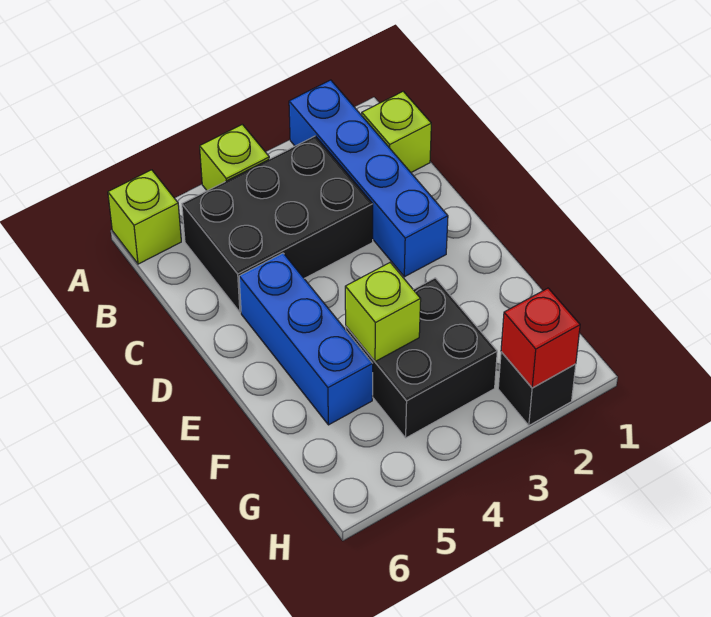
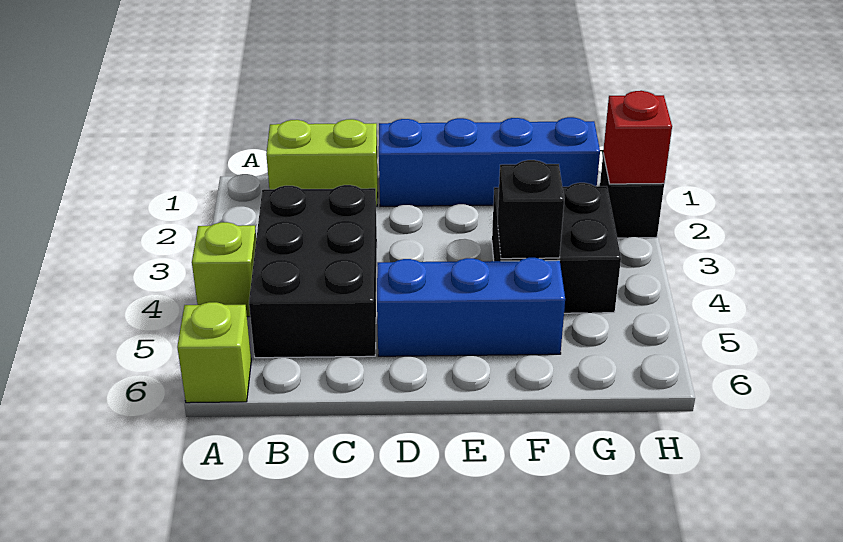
blue brick A2:D2 level 1 -> blue brick D1:G1 level 1
lime brick B1 level 1 -> lime brick B1:C1 level 1
lime brick F4 level 2 -> black brick F4 level 2

